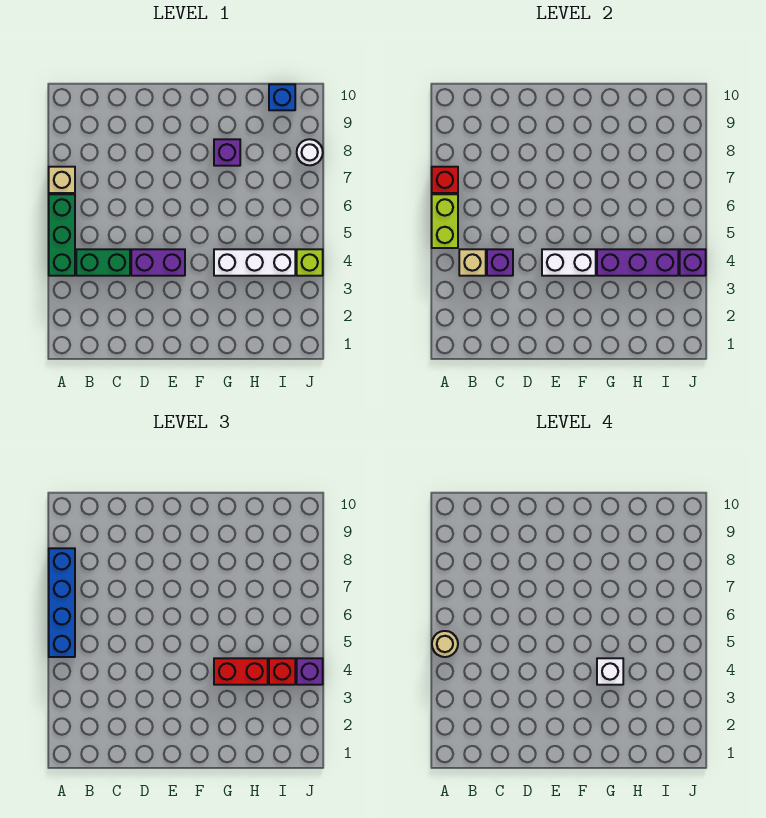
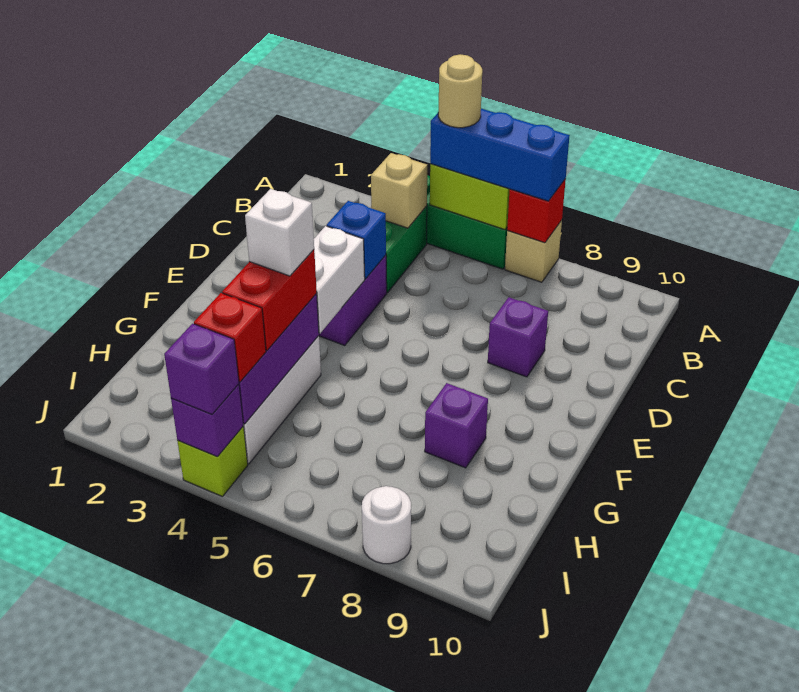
blue brick A5:A8 level 3 -> blue brick A5:A7 level 3
purple brick C4 level 2 -> purple brick D8 level 1
blue brick I10 level 1 -> blue brick D4 level 2

